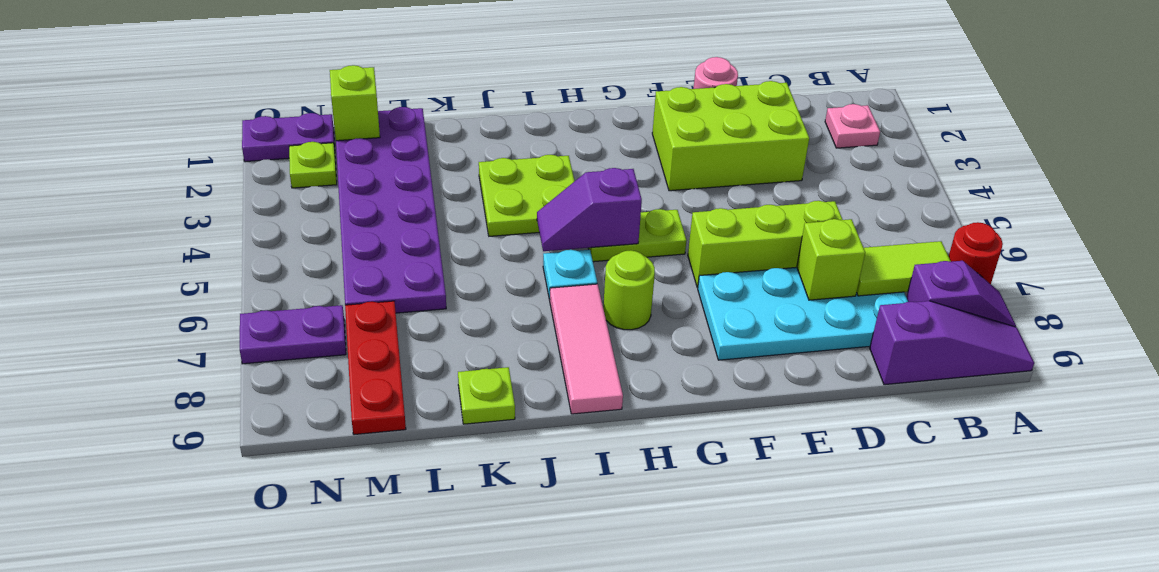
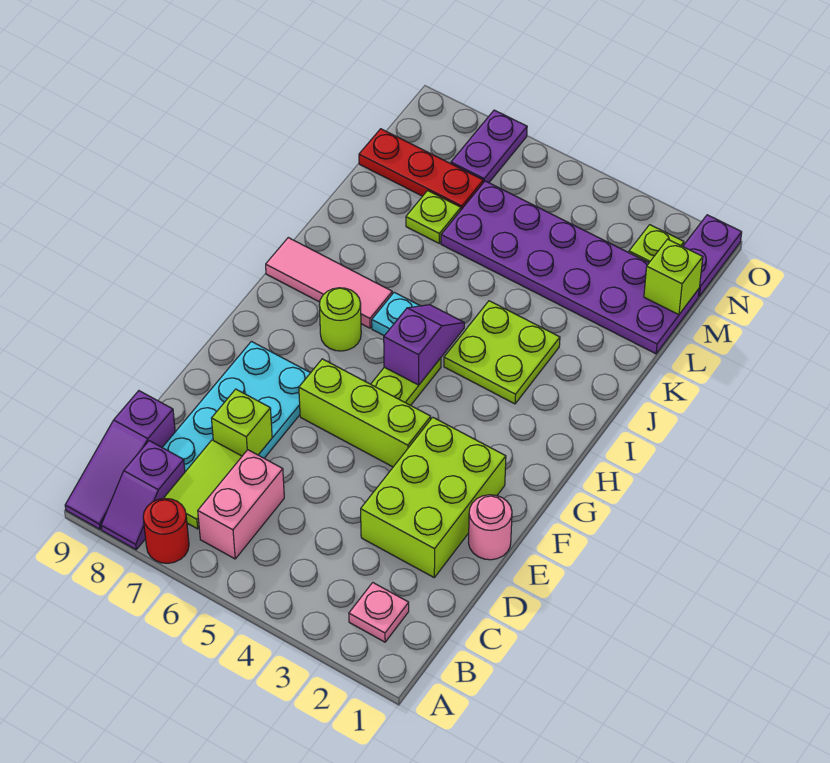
none -> pink brick B6:C6 level 1
lime brick D6:F6 level 1 -> lime brick F4:F6 level 1
lime plate K9 level 1 -> lime plate L7 level 1

